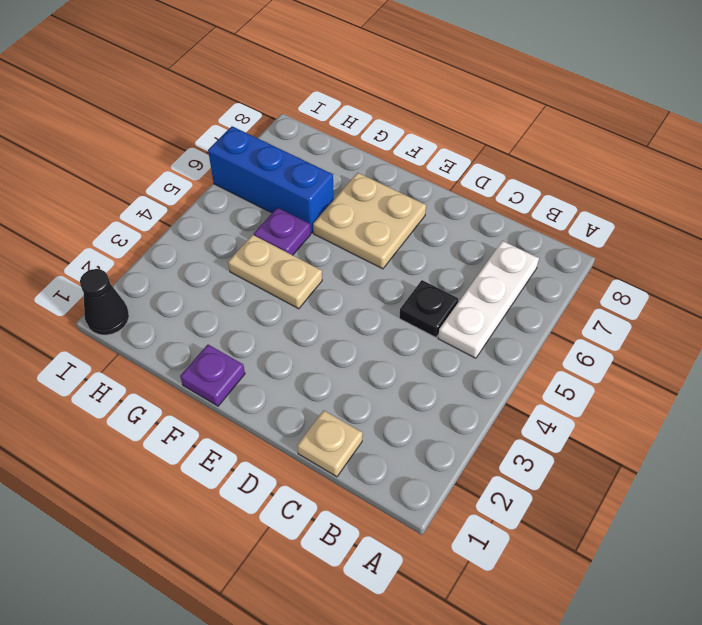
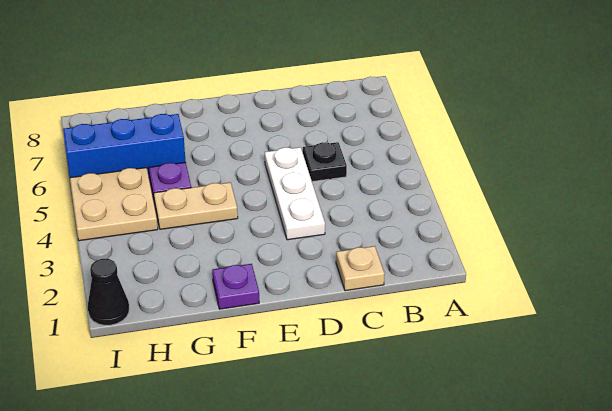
white plate B5:B7 level 1 -> white plate D3:D5 level 1
tan plate E6:F7 level 1 -> tan plate H4:I5 level 1

